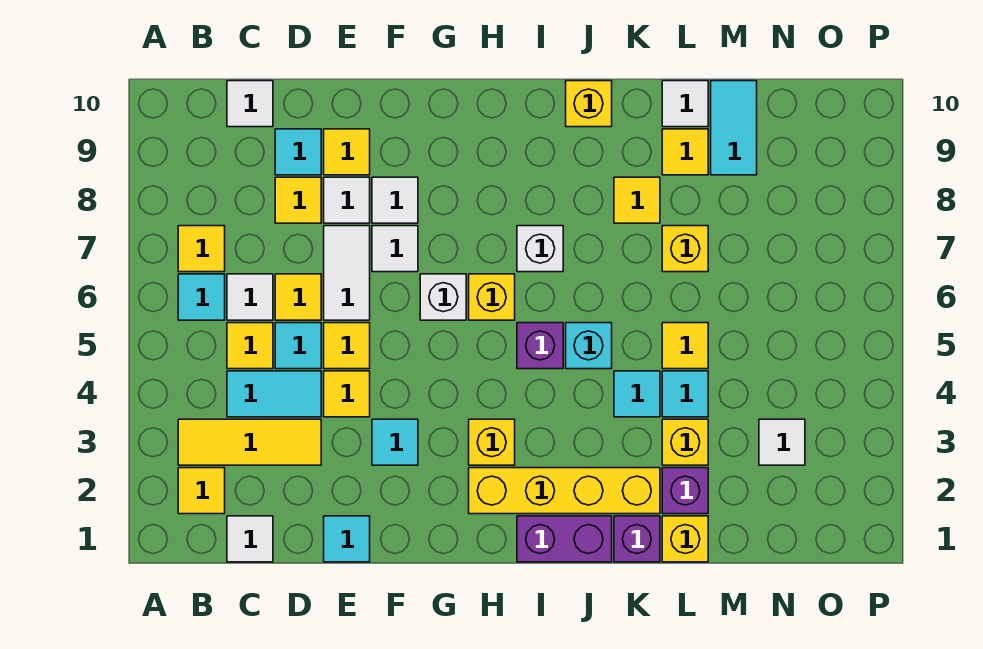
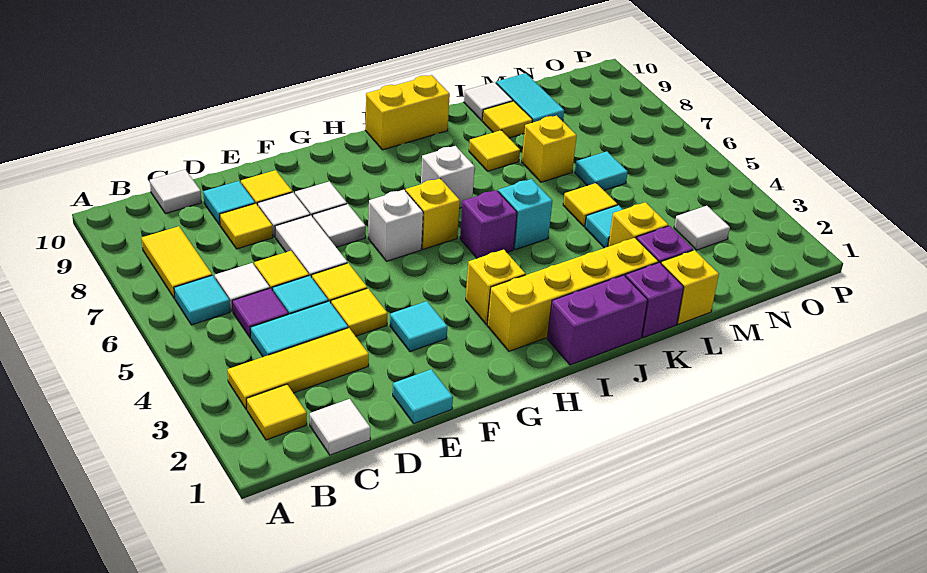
yellow tile B7 level 1 -> yellow tile B7:B8 level 1
yellow tile C5 level 1 -> purple tile C5 level 1
yellow brick J10 level 1 -> yellow brick I10:J10 level 1
cyan tile K4 level 1 -> cyan tile M6 level 1

